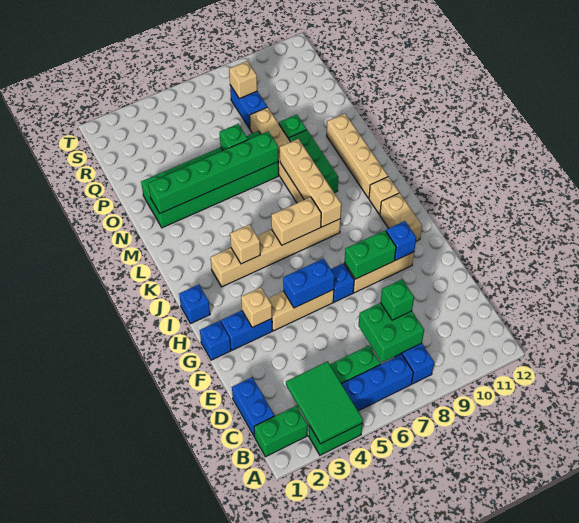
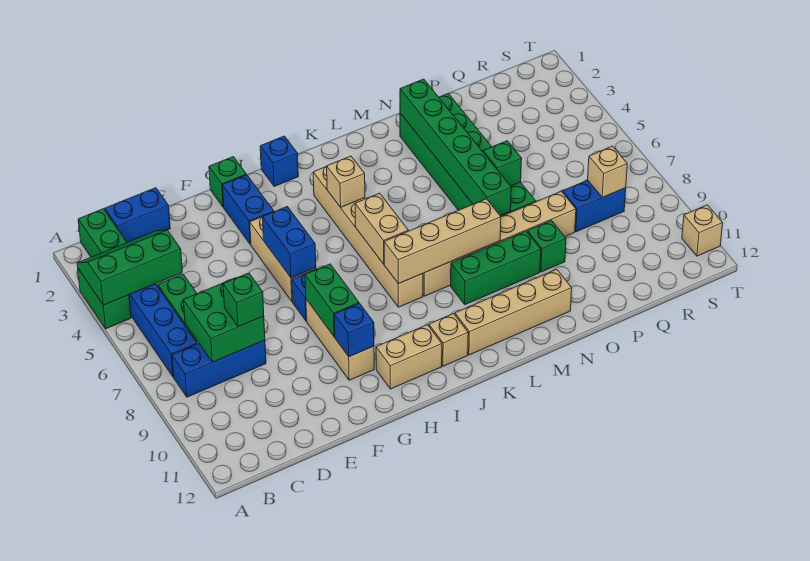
green tile A3:C4 level 2 -> green slope A3:C4 level 2 top 4
blue brick G1 level 1 -> green brick G1 level 1
tan brick G3 level 2 -> tan brick T11 level 1

